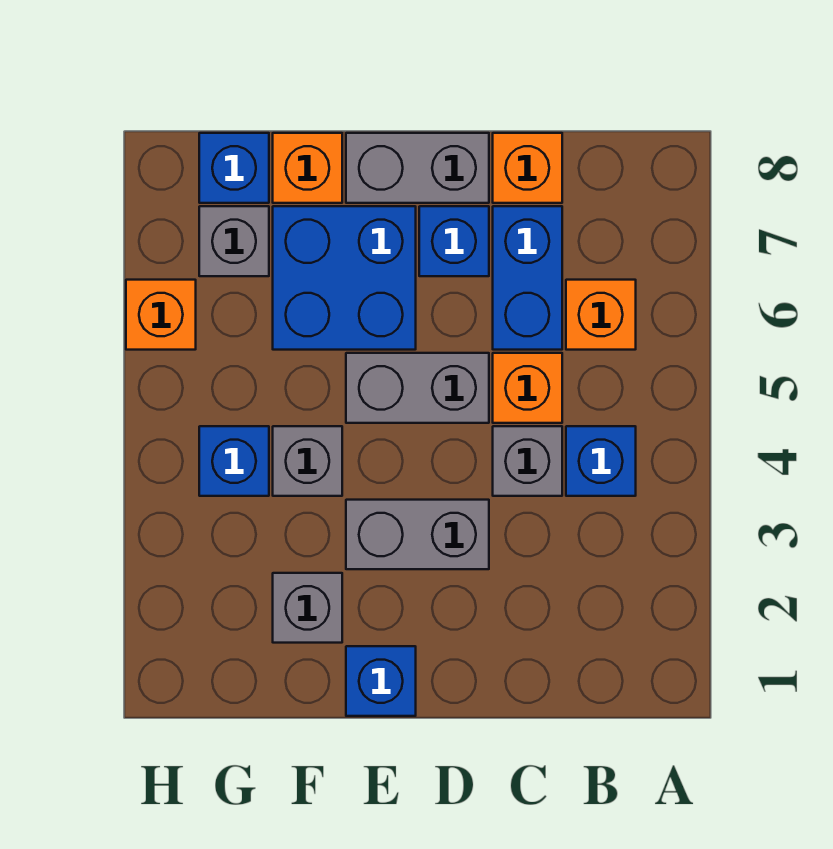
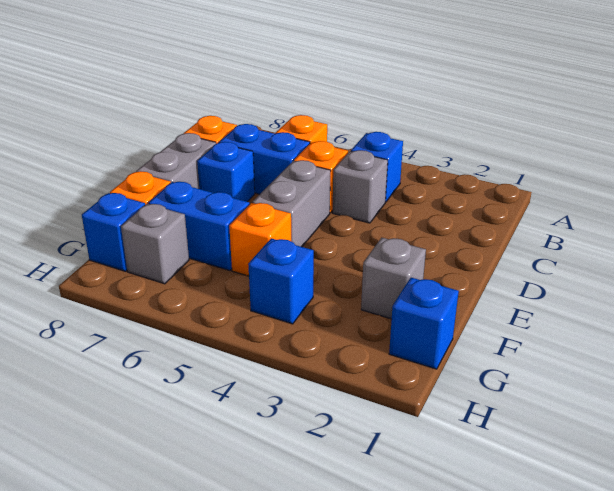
grey brick D3:E3 level 1 -> none
blue brick E1 level 1 -> blue brick G1 level 1
blue brick E6:F7 level 1 -> blue brick F6:F7 level 1
grey brick F4 level 1 -> none
orange brick H6 level 1 -> orange brick F5 level 1

